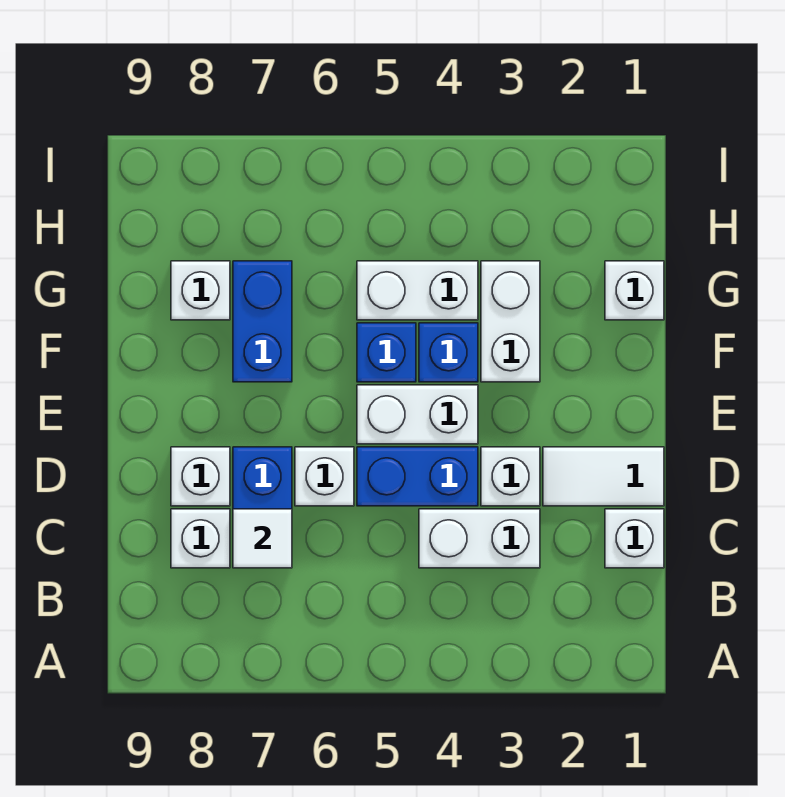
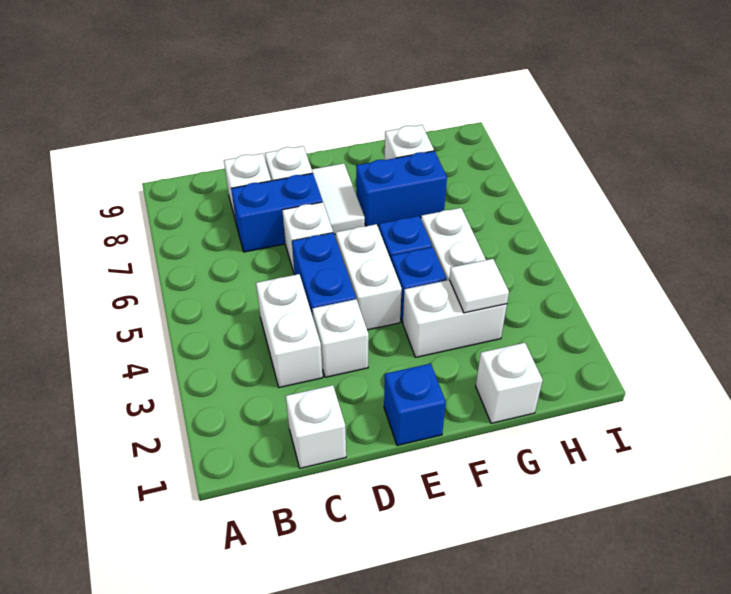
white tile C7 level 2 -> white tile G3 level 2
white tile D1:D2 level 1 -> white tile E7:E8 level 1
none -> blue brick E1 level 1

